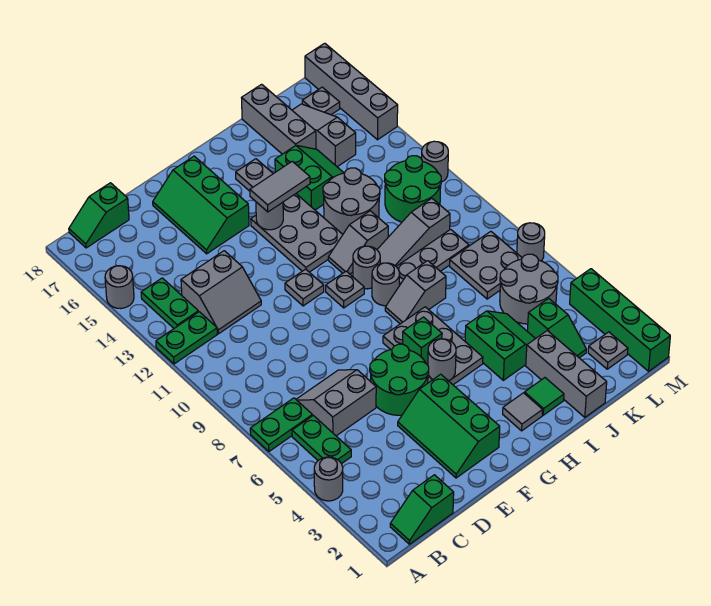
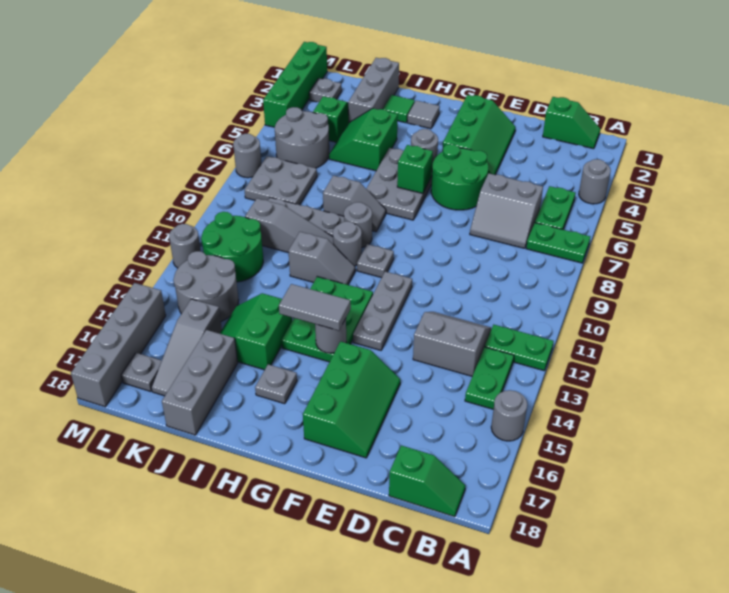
grey plate F11 level 1 -> grey plate F11:F13 level 1
grey plate G12:H14 level 1 -> green plate G12:H14 level 1
grey round brick I12:J13 level 1 -> grey round brick K13:L14 level 1

